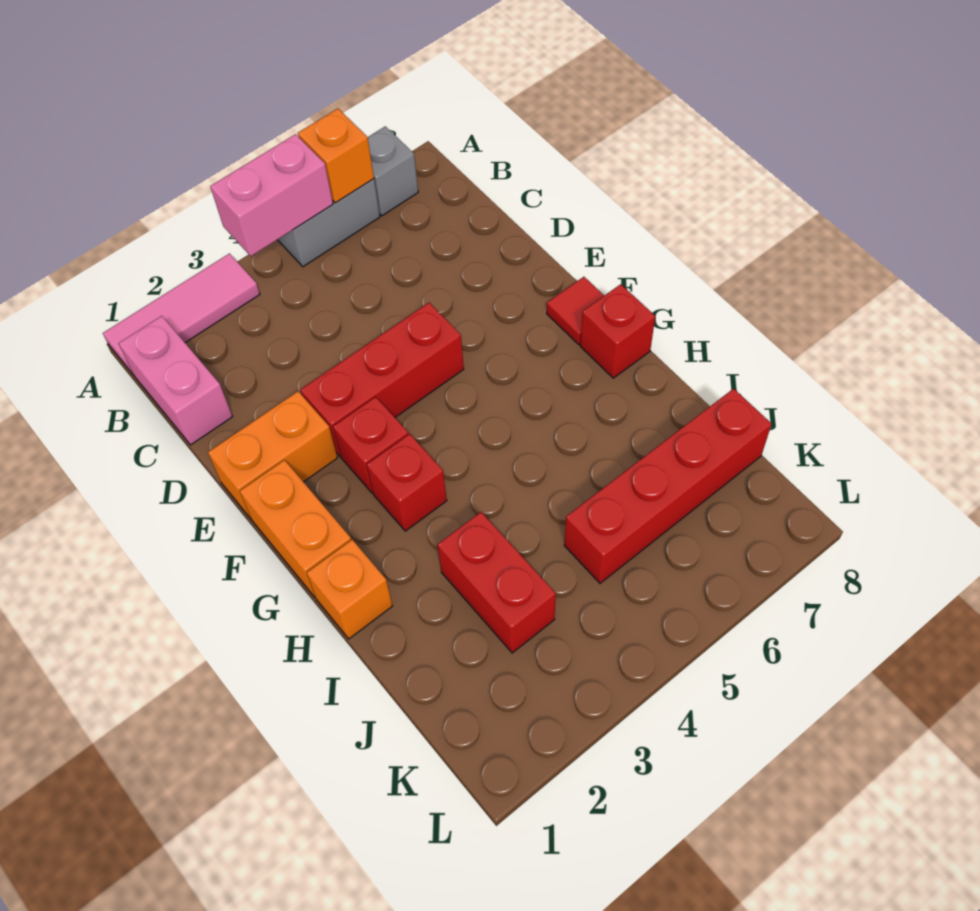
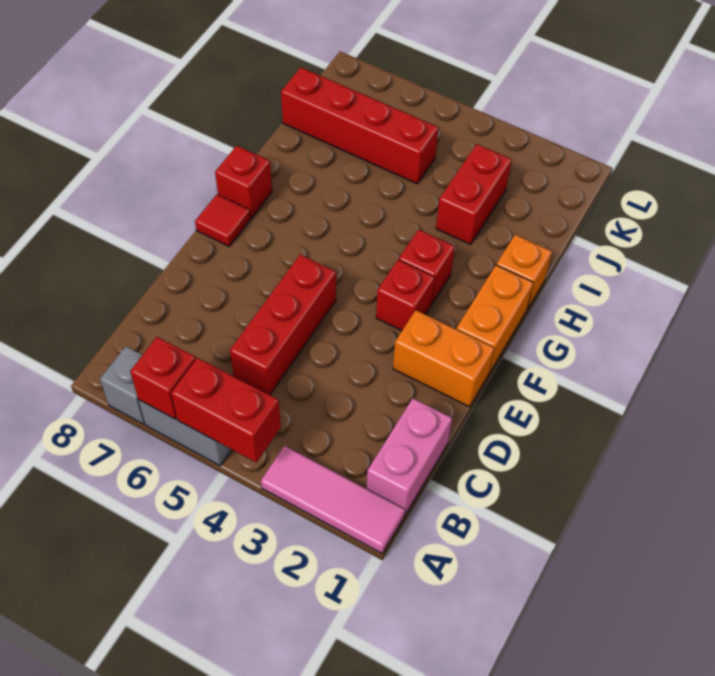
pink brick A4:A5 level 2 -> red brick A4:A5 level 2
orange brick A6 level 2 -> red brick A6 level 2
red brick E3:E5 level 1 -> red brick C5:E5 level 1

